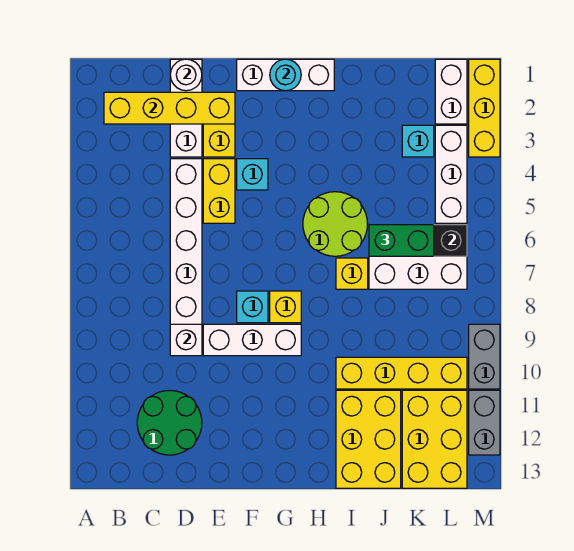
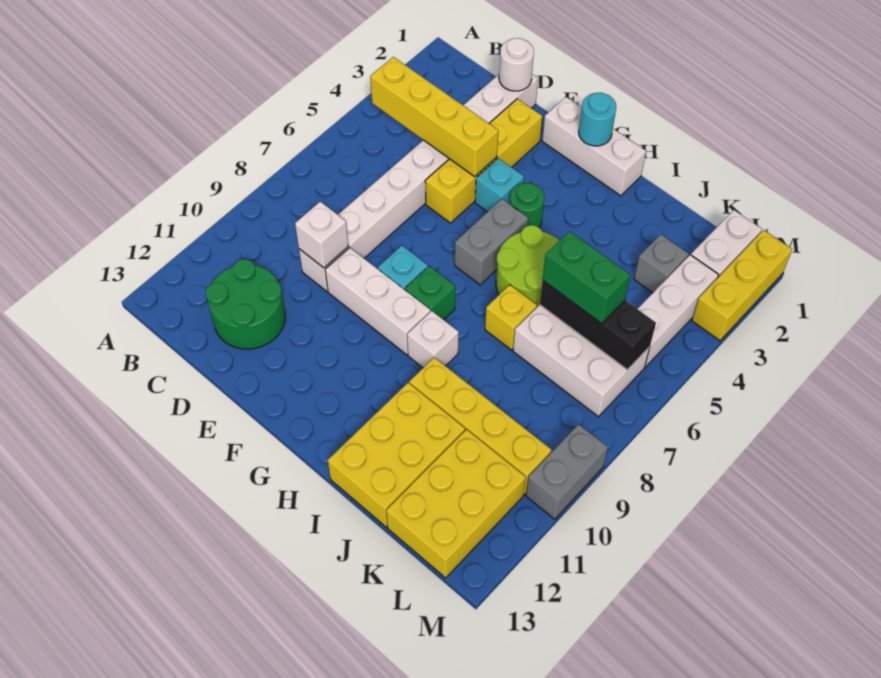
yellow brick B2:E2 level 2 -> yellow brick B4:E4 level 2
none -> green round brick G4 level 1
yellow brick G8 level 1 -> green brick G8 level 1
none -> white brick H9 level 1
cyan brick K3 level 1 -> grey brick K3 level 1
grey brick M11:M12 level 1 -> grey brick G5:G6 level 1

